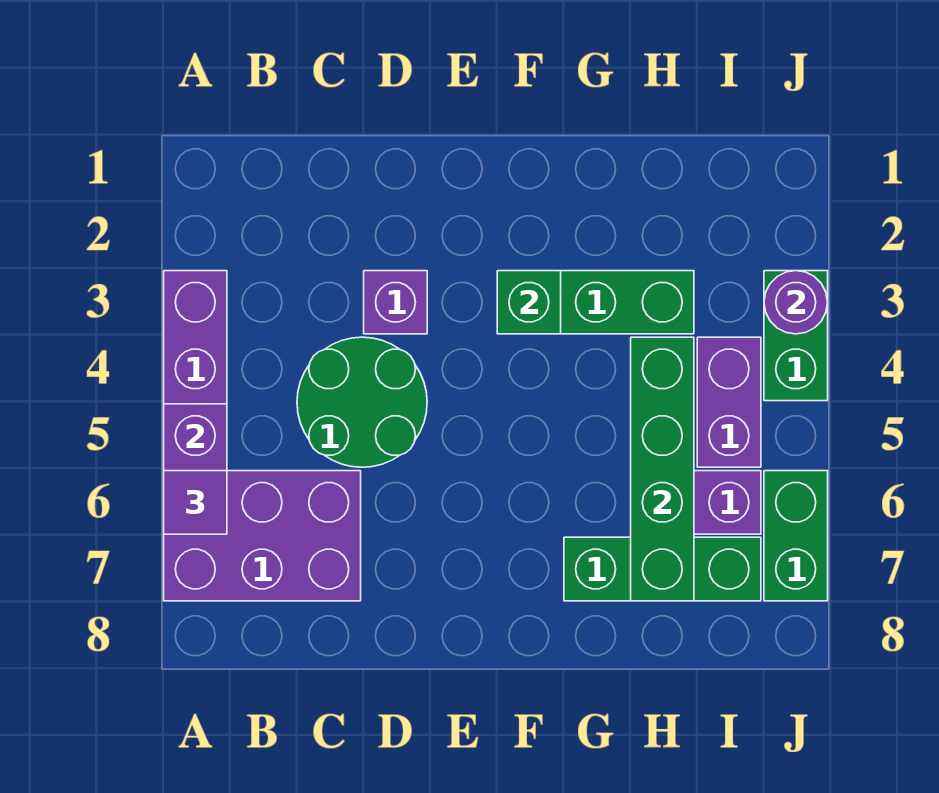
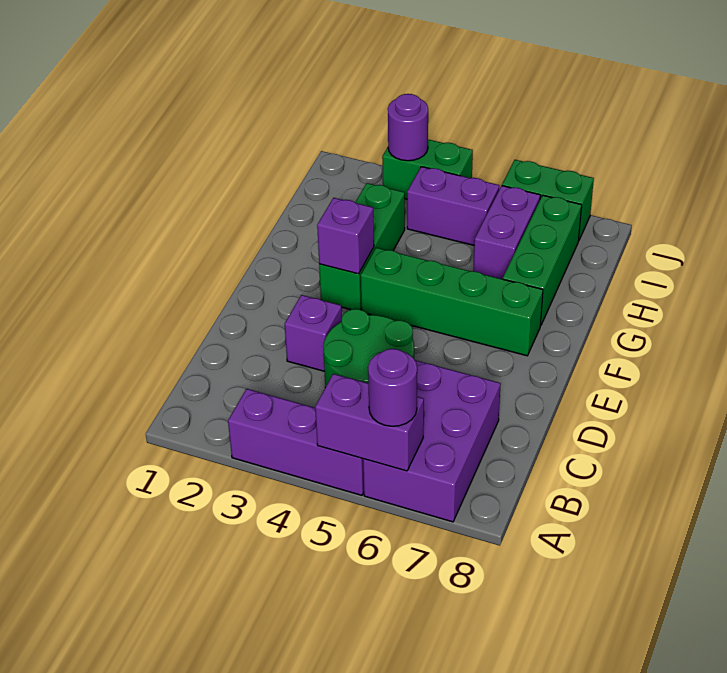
purple tile A6 level 3 -> purple round brick A6 level 3
green brick F3 level 2 -> purple brick F3 level 2
green brick H4:H7 level 2 -> green brick F4:F7 level 1

